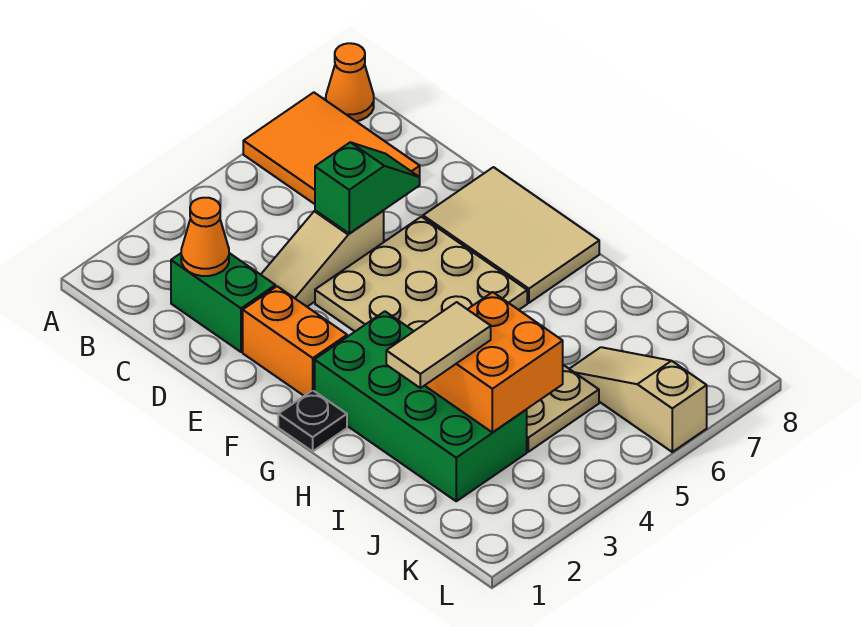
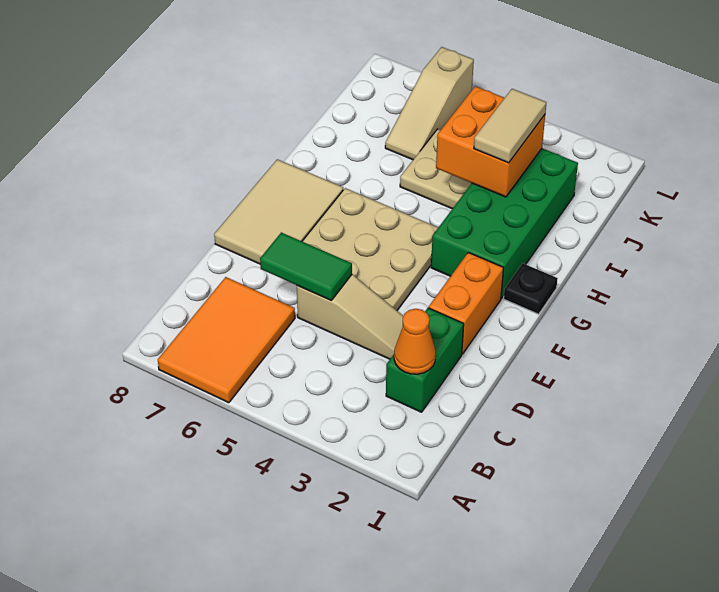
orange cone A8 level 1 -> none
green slope D5:D6 level 2 top 5 -> green tile D5:D6 level 2
tan tile I2:I3 level 3 -> tan tile I3:J3 level 3

